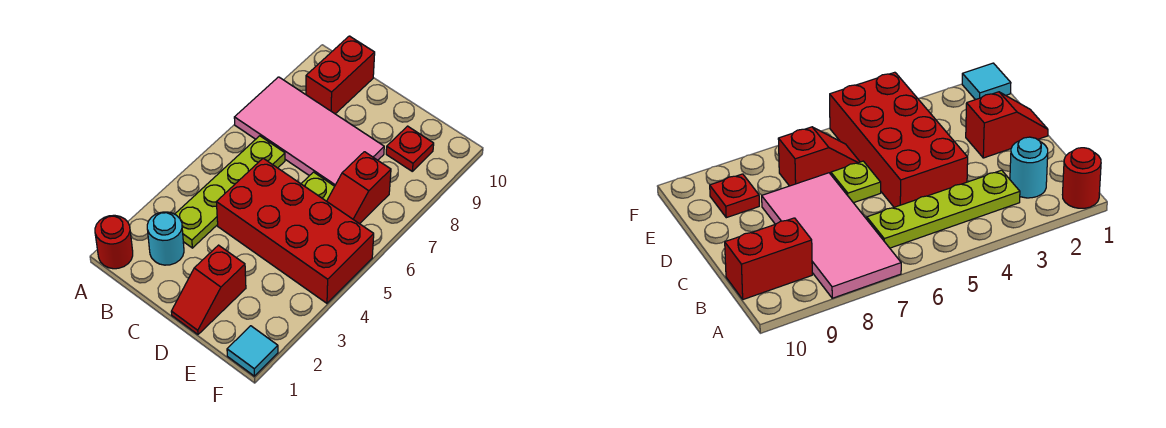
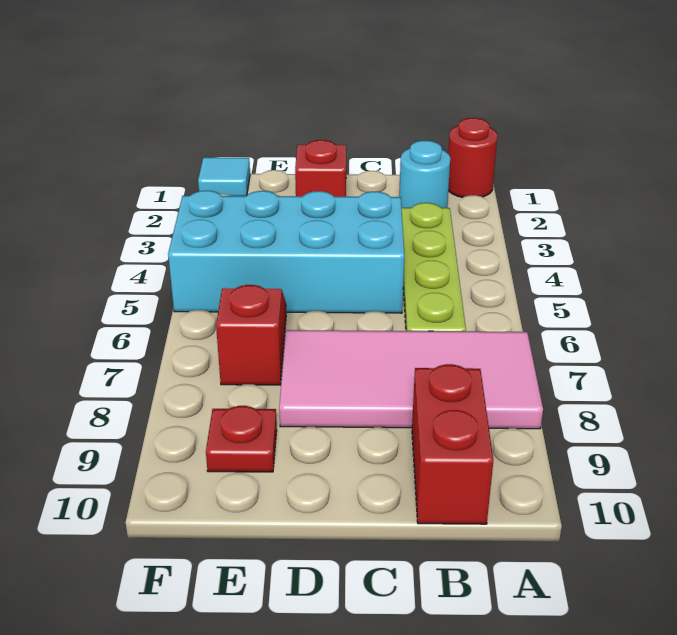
red brick C4:F5 level 1 -> cyan brick C4:F5 level 1
lime plate D6 level 1 -> none

